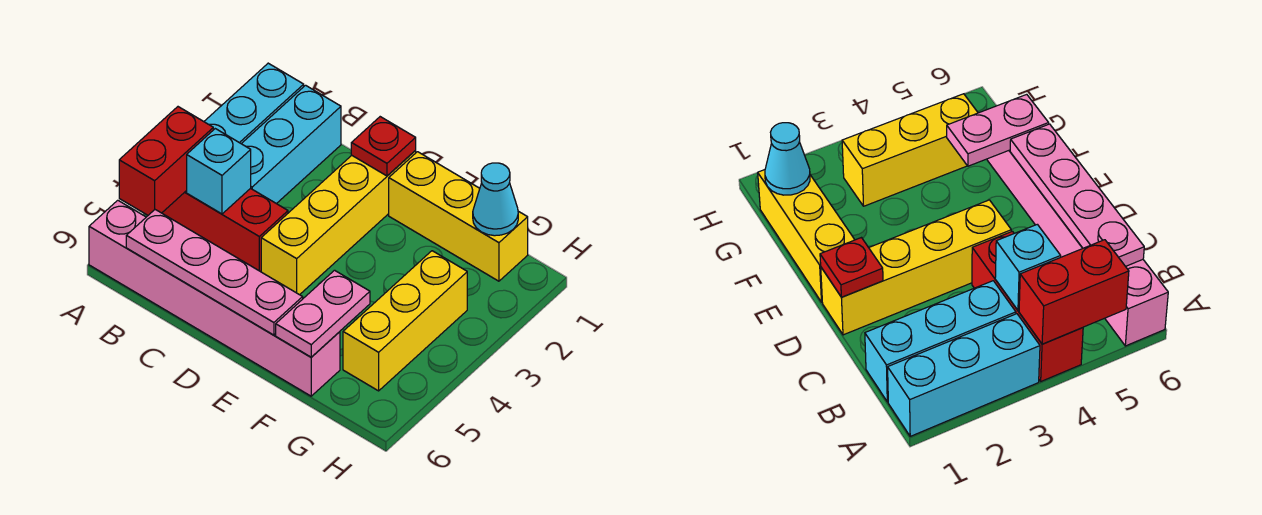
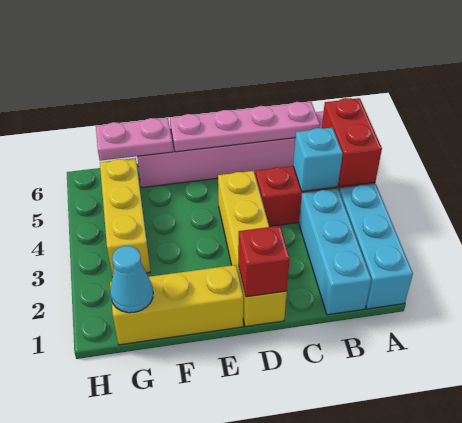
red plate D1 level 2 -> red brick D1 level 2
pink plate F5:F6 level 2 -> pink plate F6:G6 level 2

